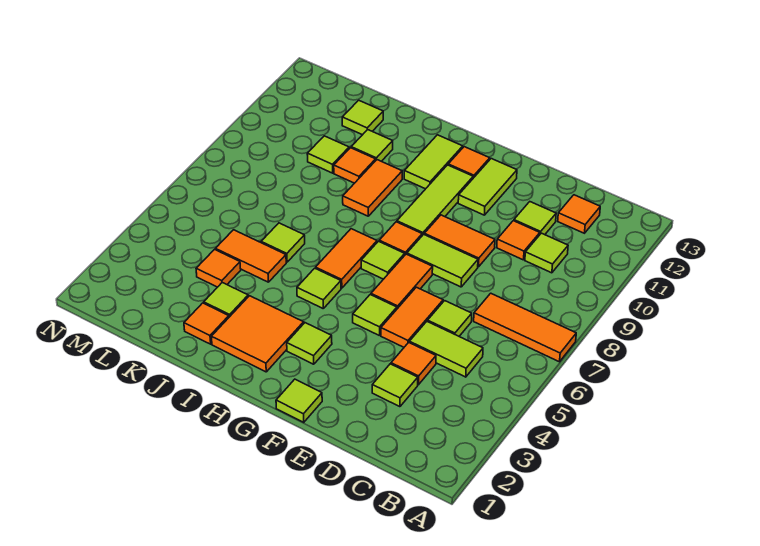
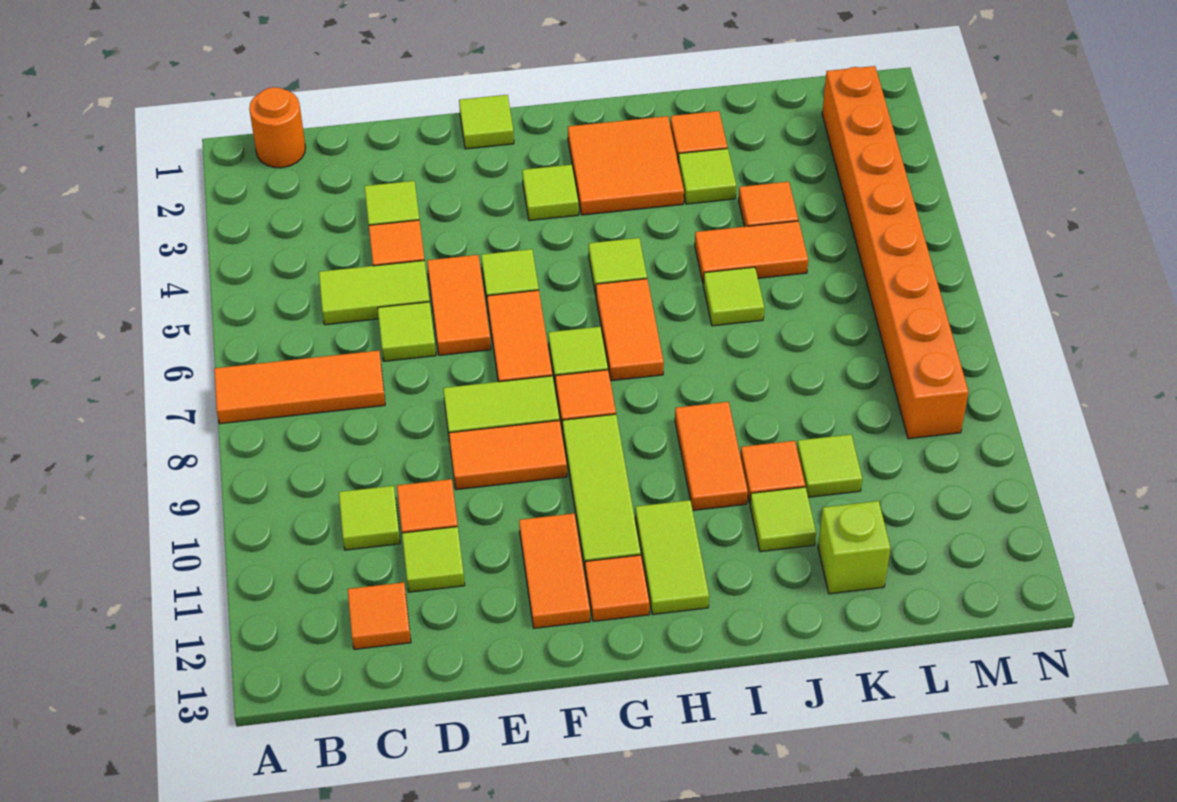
none -> orange round brick B1 level 1
lime tile F11:F12 level 1 -> orange tile F11:F12 level 1
lime tile K12 level 1 -> lime brick K12 level 1
none -> orange brick M2:M9 level 1

